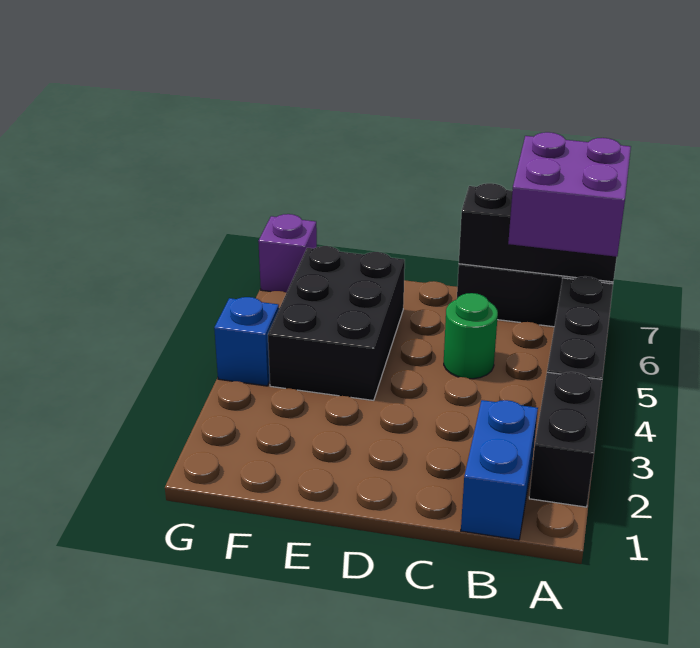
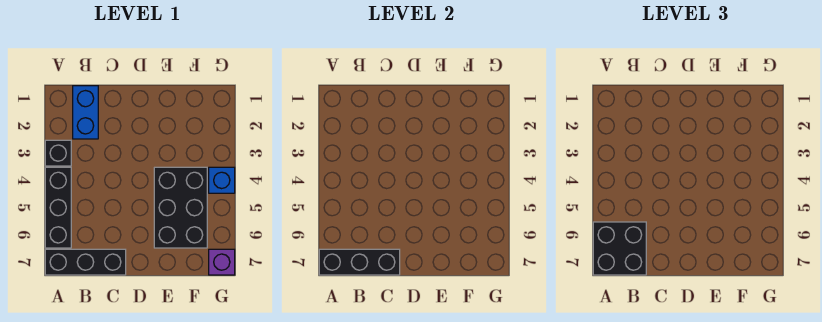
black brick A2:A3 level 1 -> black brick A3 level 1
purple brick A6:B7 level 3 -> black brick A6:B7 level 3
green round brick C5 level 1 -> none

